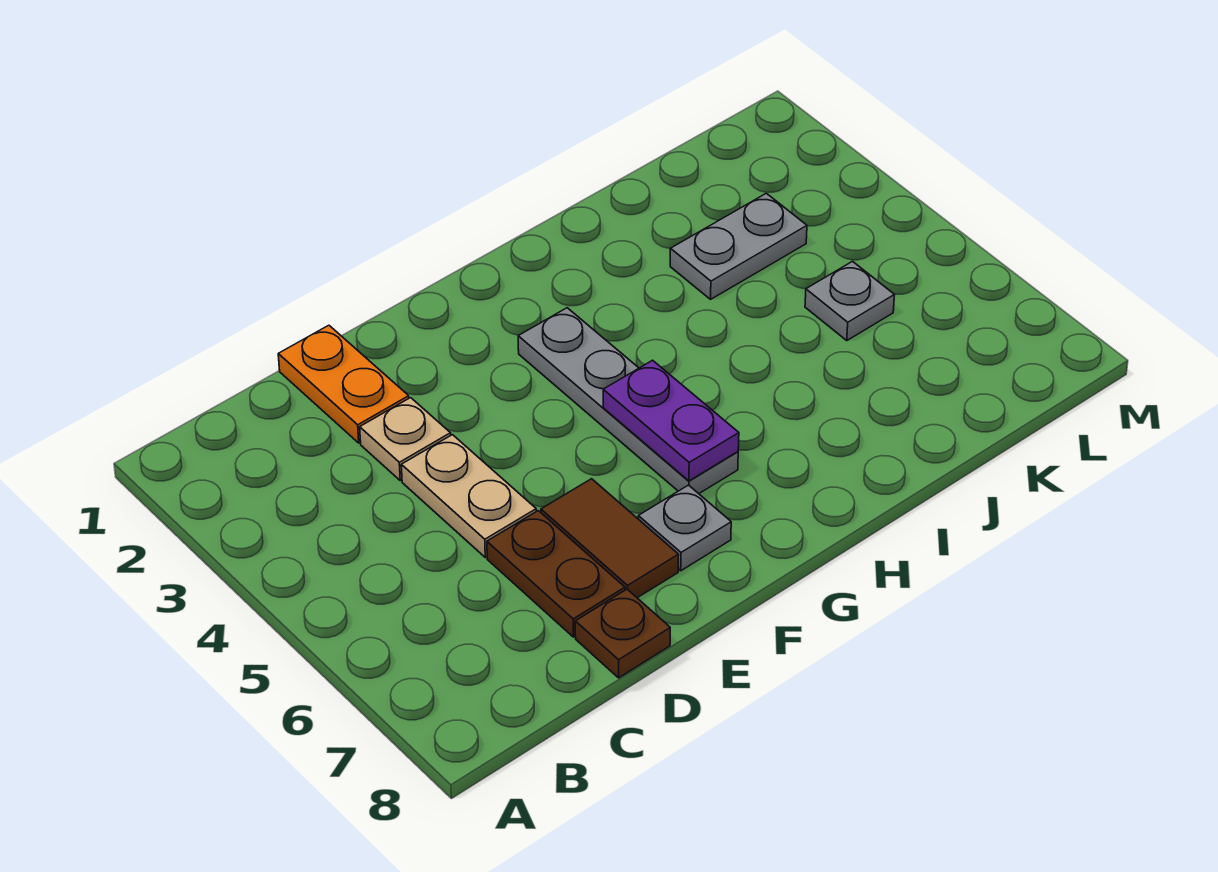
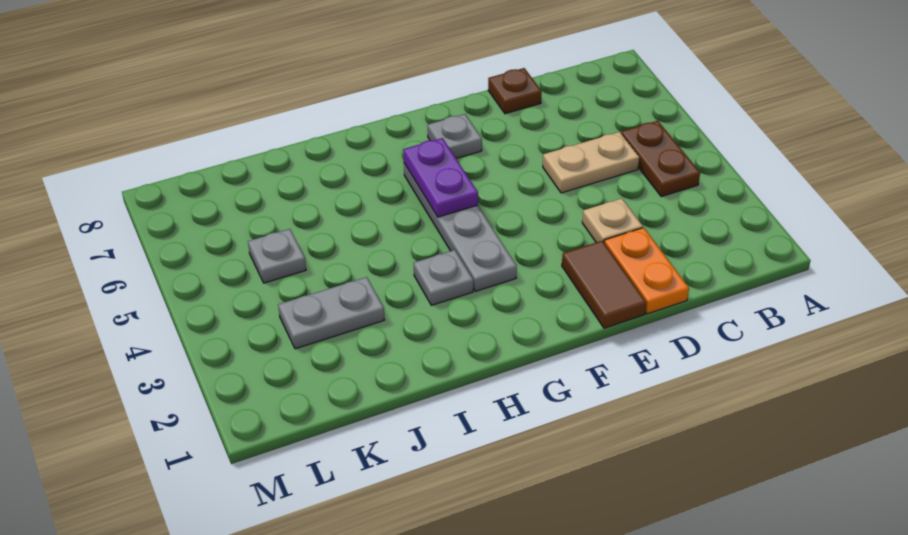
tan plate D4:D5 level 1 -> tan plate C5:D5 level 1
brown plate D6:D7 level 1 -> brown plate B4:B5 level 1
brown tile E6:E7 level 1 -> brown tile E1:E2 level 1
none -> grey plate H3 level 1

